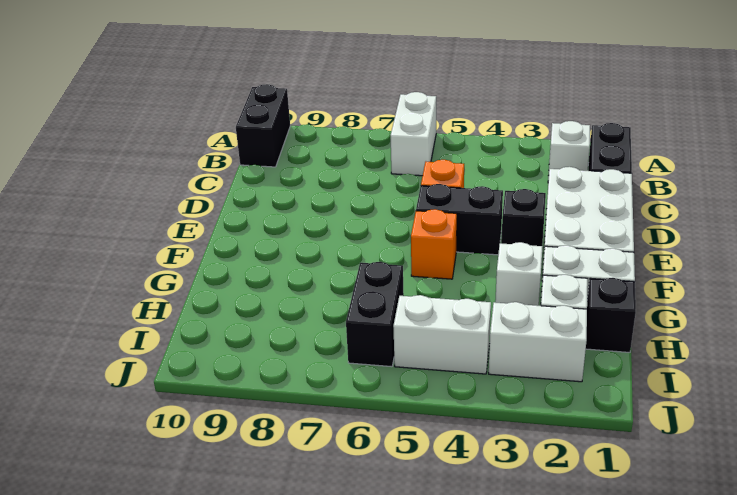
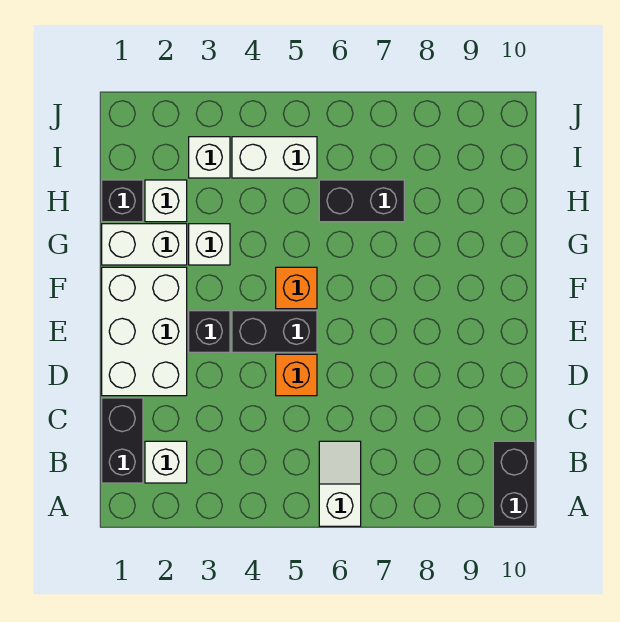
white brick A6:B6 level 1 -> white slope A6:B6 level 1 top A
black brick H6:I6 level 1 -> black brick H6:H7 level 1
white brick I2:I3 level 1 -> white brick I3 level 1

